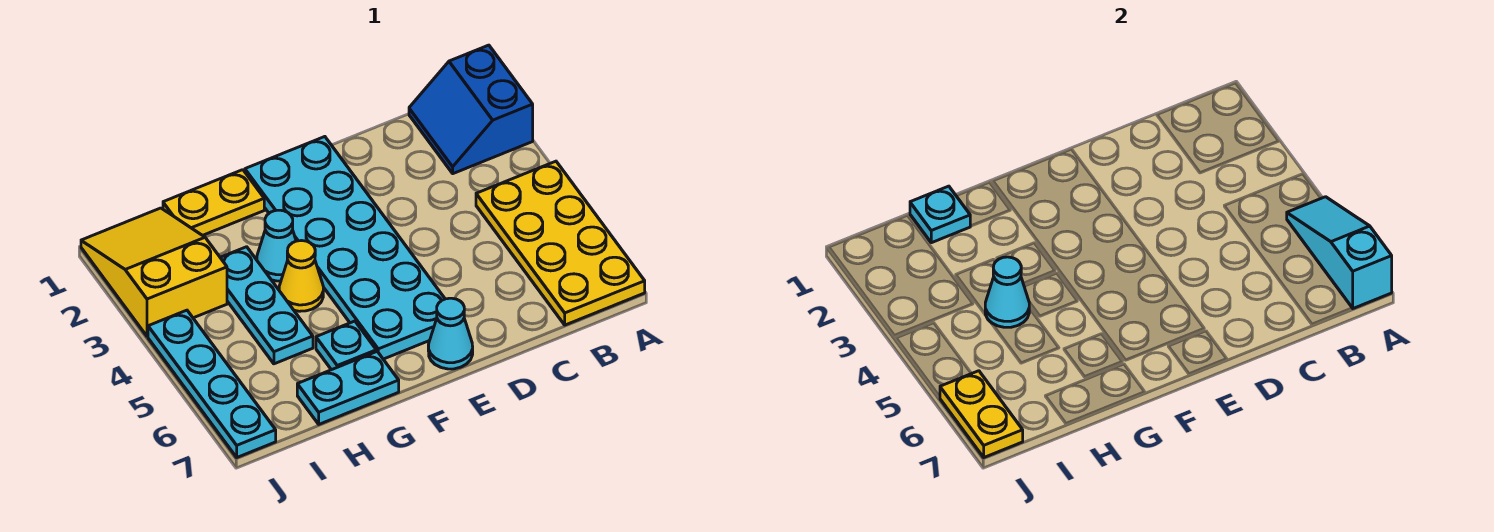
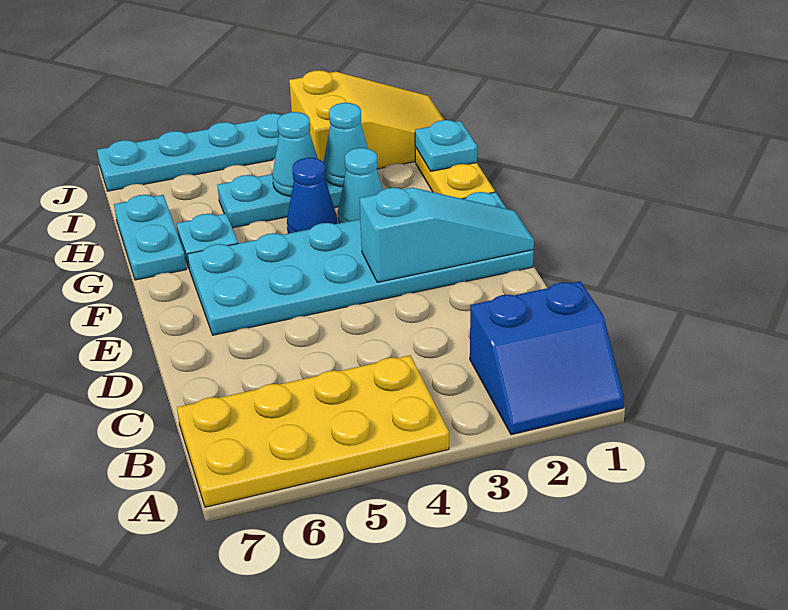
blue slope A1:B2 level 1 top A -> blue slope A1:B2 level 1 top B
cyan slope A5:A7 level 2 top 7 -> cyan slope E1:E3 level 2 top 3
cyan cone E7 level 1 -> cyan cone H3 level 2
yellow cone G4 level 1 -> blue cone G4 level 1
yellow plate J6:J7 level 2 -> none

